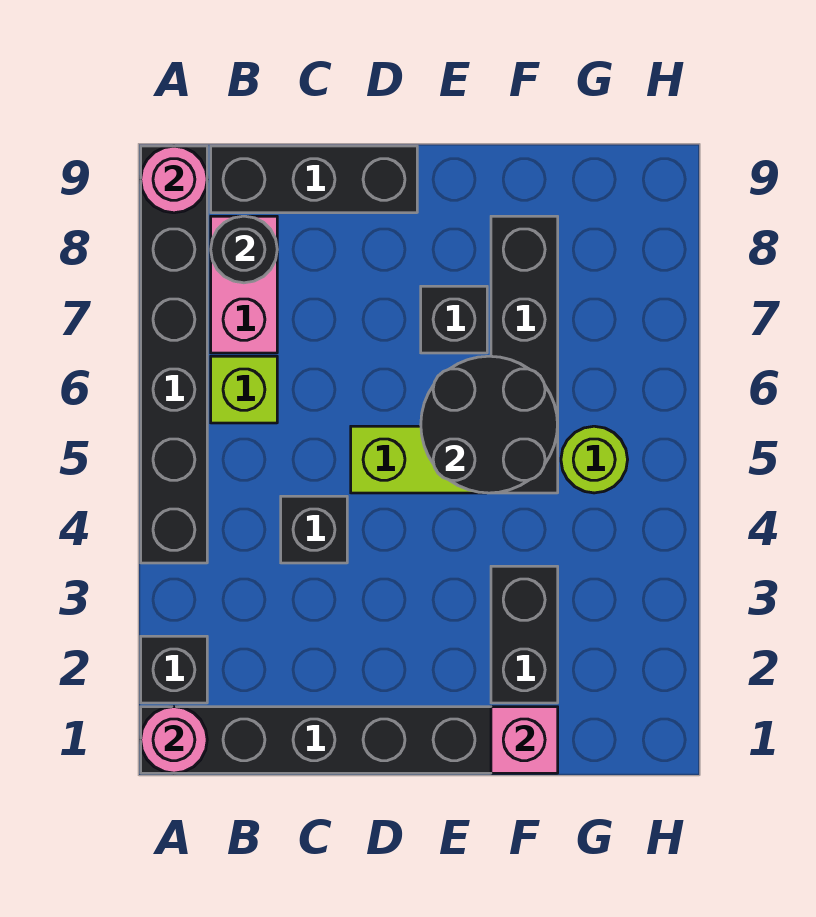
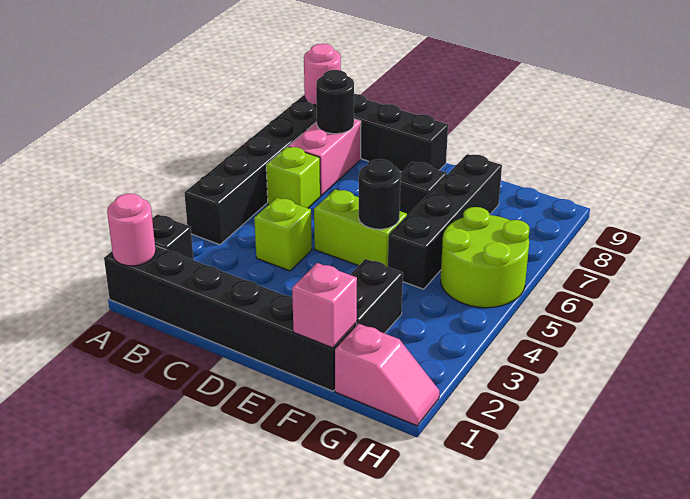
black brick C4 level 1 -> lime brick C4 level 1
black round brick E5:F6 level 2 -> black round brick E5 level 2
none -> pink slope G1:H1 level 1 top G
lime round brick G5 level 1 -> lime round brick G5:H6 level 1

